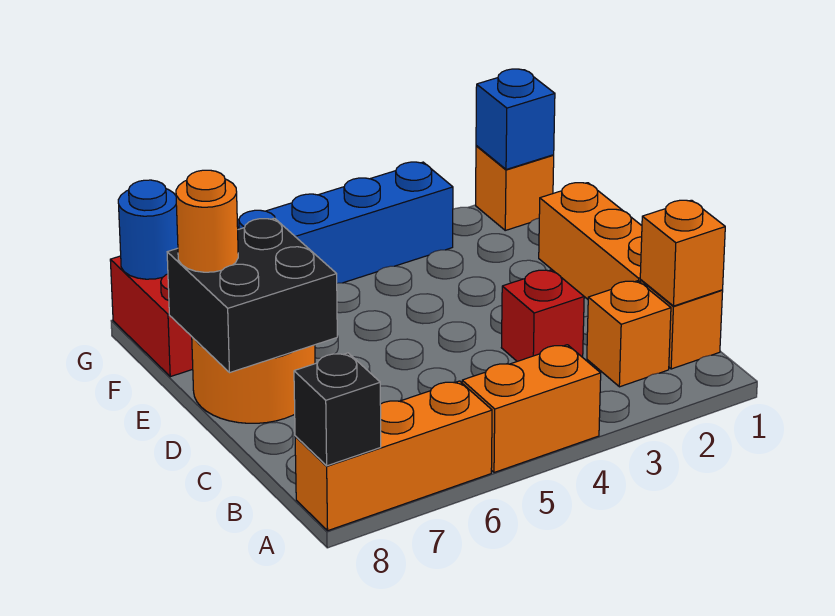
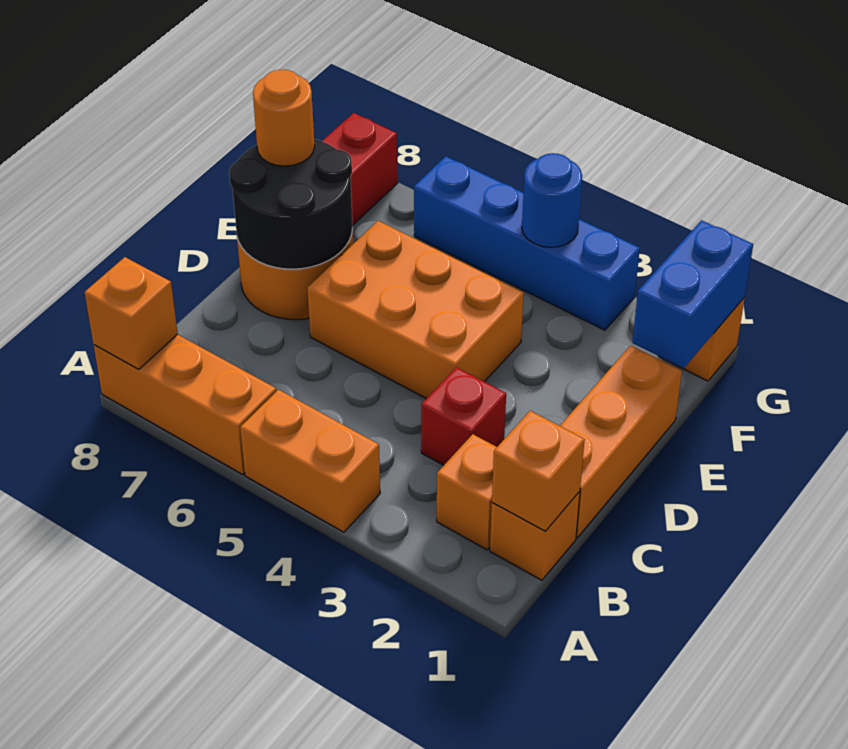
black brick A8 level 2 -> orange brick A8 level 2
none -> orange brick D4:E6 level 1
black brick D7:E8 level 2 -> black round brick D7:E8 level 2
blue brick G1 level 2 -> blue brick F1:G1 level 2
blue round brick G8 level 2 -> blue round brick G4 level 2

